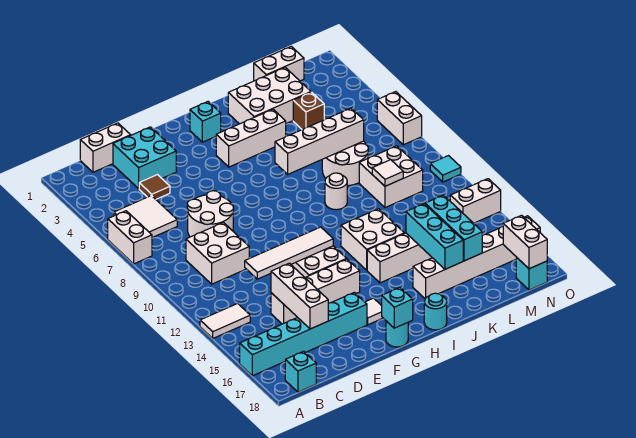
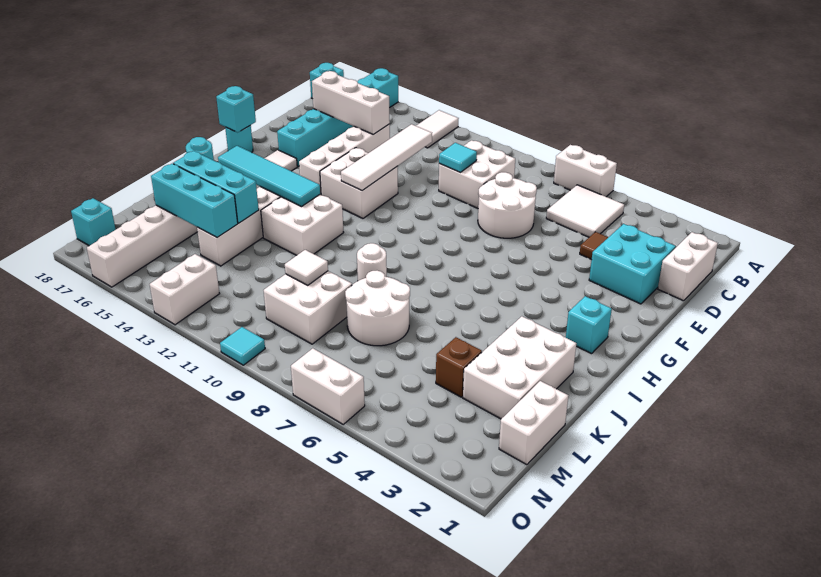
none -> cyan tile D10 level 2
white brick H4:J4 level 1 -> none
white brick I7:L7 level 2 -> none
none -> cyan tile I13:I16 level 2
white brick N17:N18 level 2 -> none

